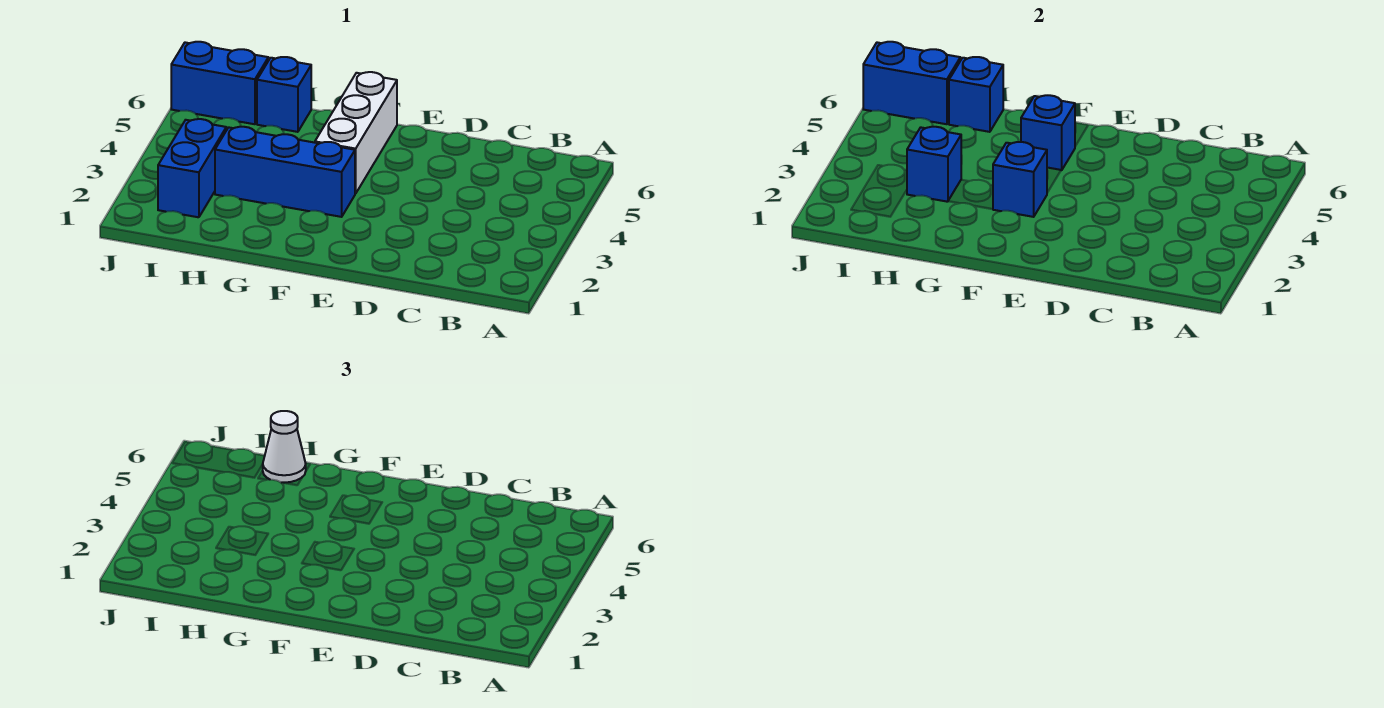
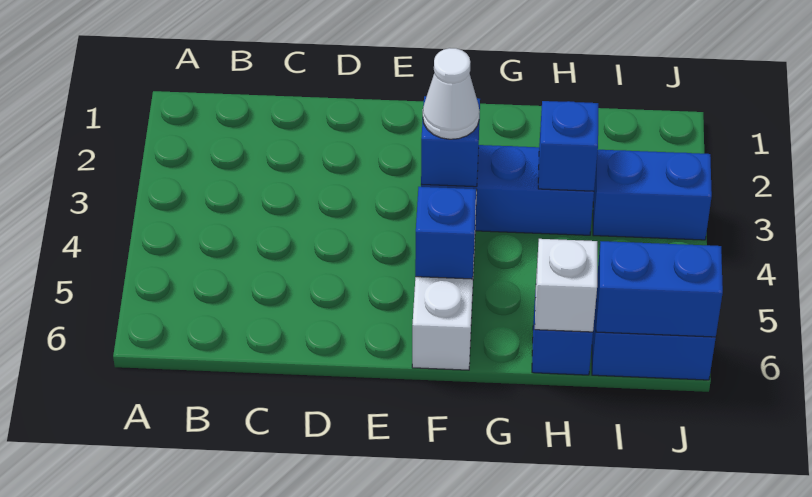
blue brick H6 level 2 -> white brick H6 level 2
white cone H6 level 3 -> white cone F3 level 3
blue brick I2:I3 level 1 -> blue brick I3:J3 level 1

